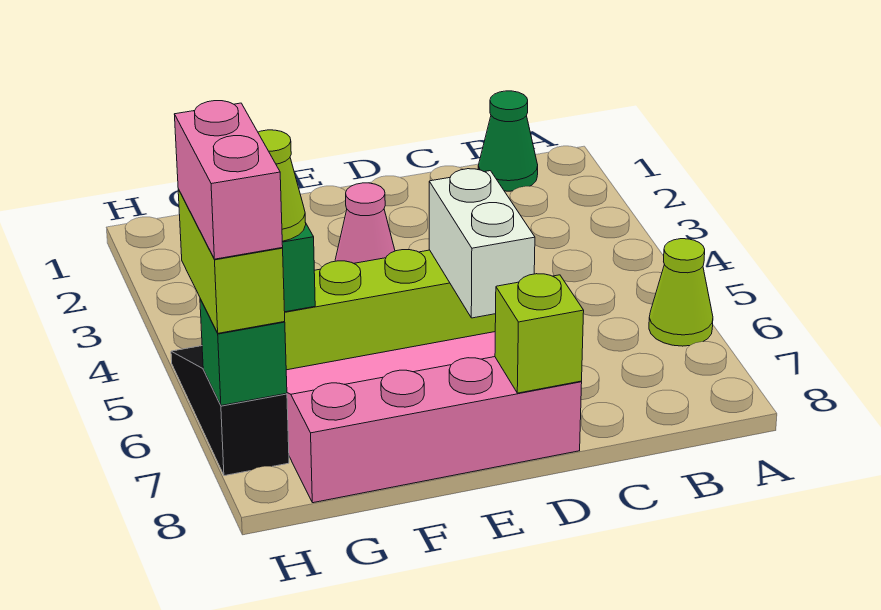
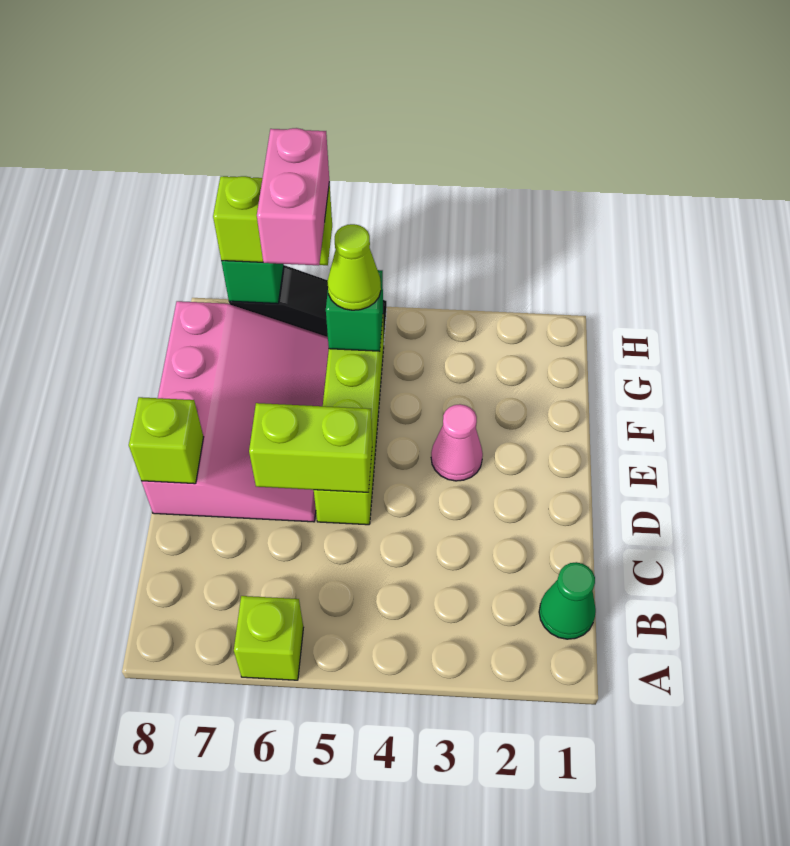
lime cone A6 level 1 -> lime brick A6 level 1
white brick D5:D6 level 2 -> lime brick D5:D6 level 2
pink brick H6:H7 level 4 -> pink brick G6:H6 level 4

